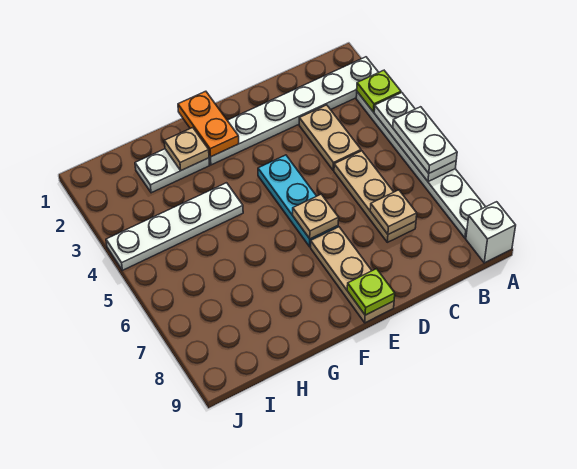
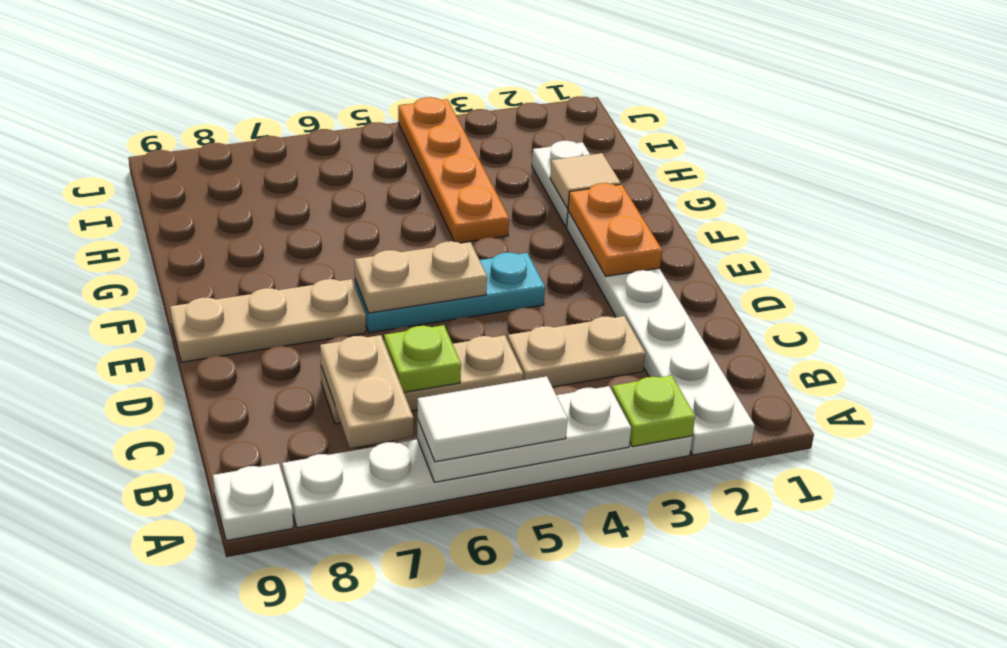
white plate A5:A6 level 3 -> white tile A5:A6 level 3
white brick A9 level 1 -> white plate A9 level 1
tan plate C7 level 2 -> tan plate B7:C7 level 2
tan plate E6 level 2 -> tan plate E5:E6 level 2
lime plate E9 level 2 -> lime plate C6 level 2
orange plate F1:F2 level 2 -> orange plate E2:F2 level 2
tan plate G2 level 2 -> tan tile G2 level 2
white plate G4:J4 level 1 -> orange plate G4:J4 level 1

